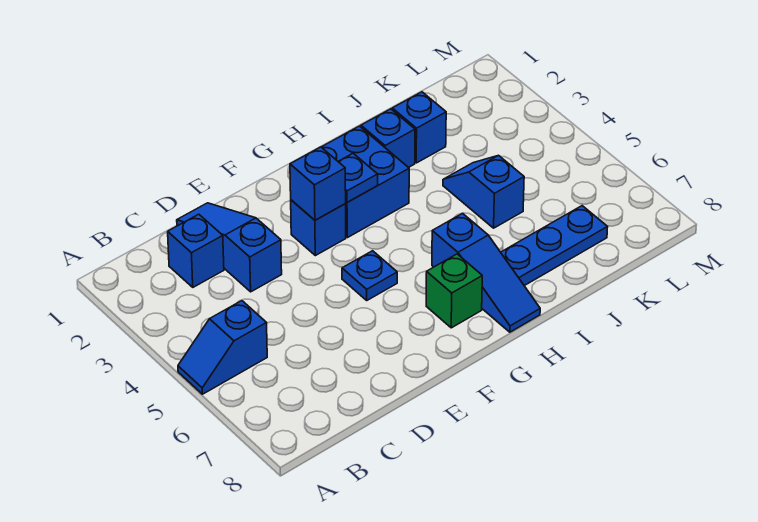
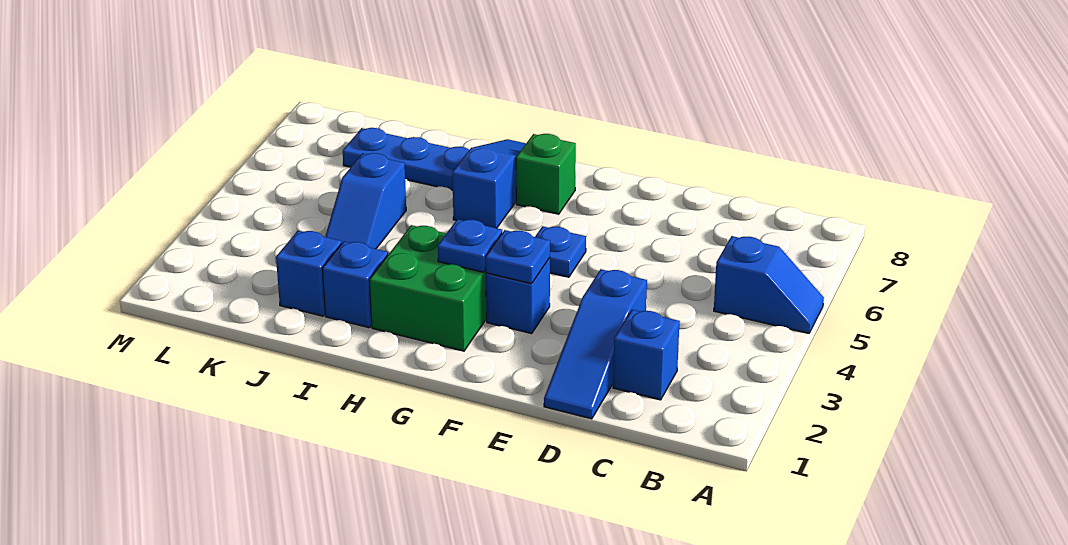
blue brick F3 level 2 -> blue plate F3 level 2
blue brick G2:H3 level 1 -> green brick G2:H3 level 1

